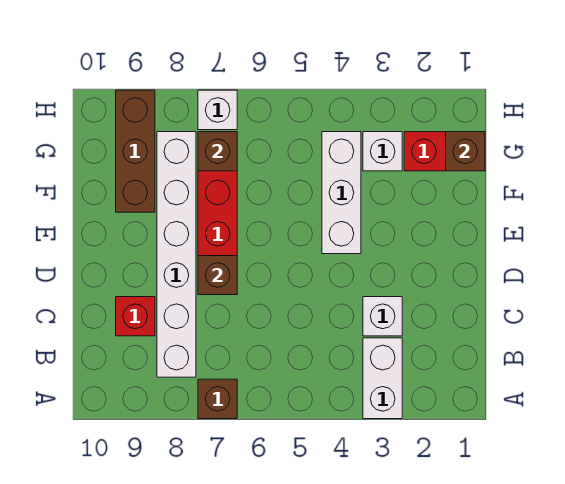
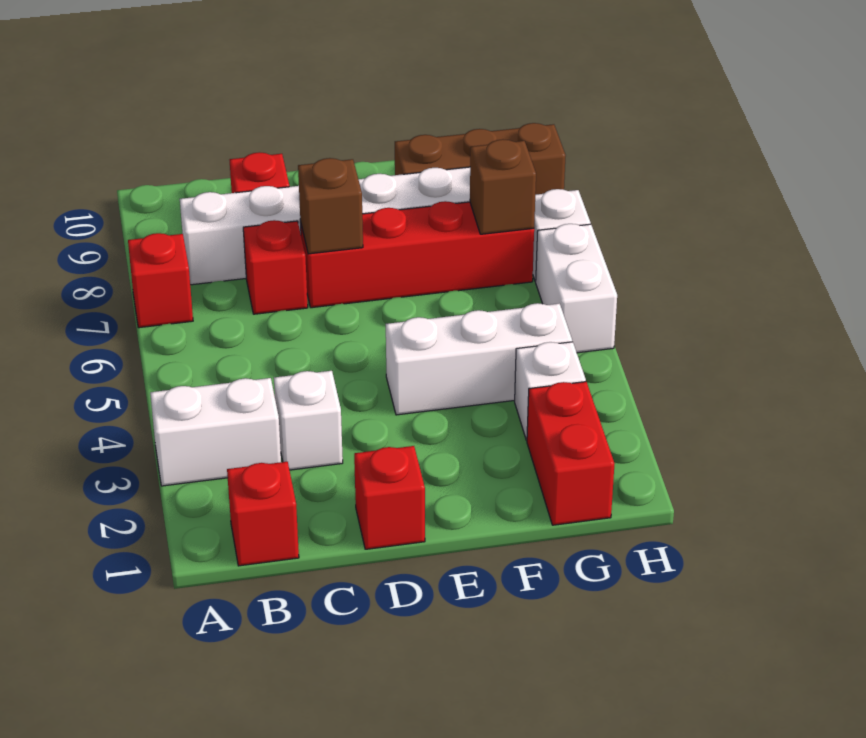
brown brick A7 level 1 -> red brick A7 level 1
none -> red brick B1 level 1
none -> red brick C7 level 1
none -> red brick D1 level 1
brown brick G1 level 2 -> none
none -> white brick H5:H6 level 1

